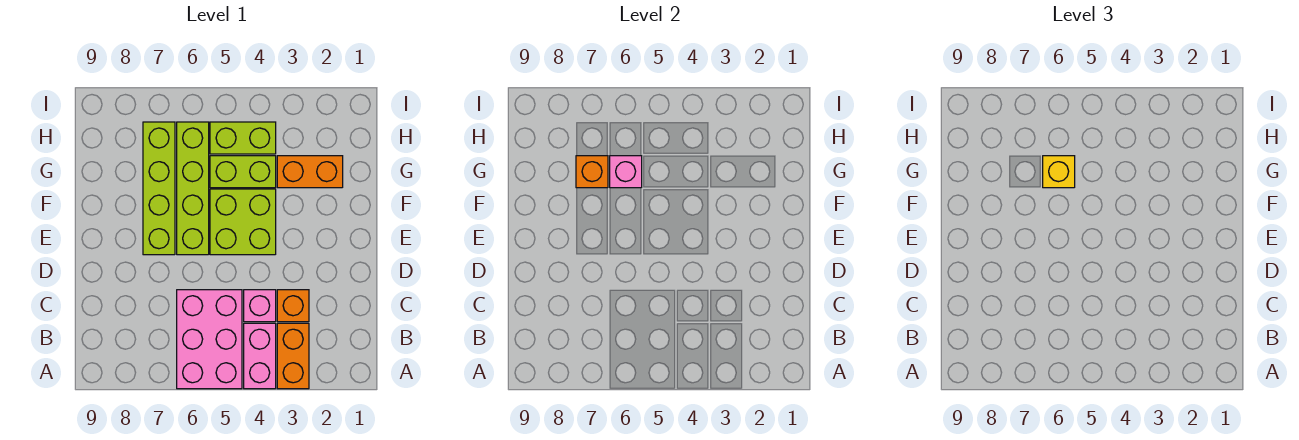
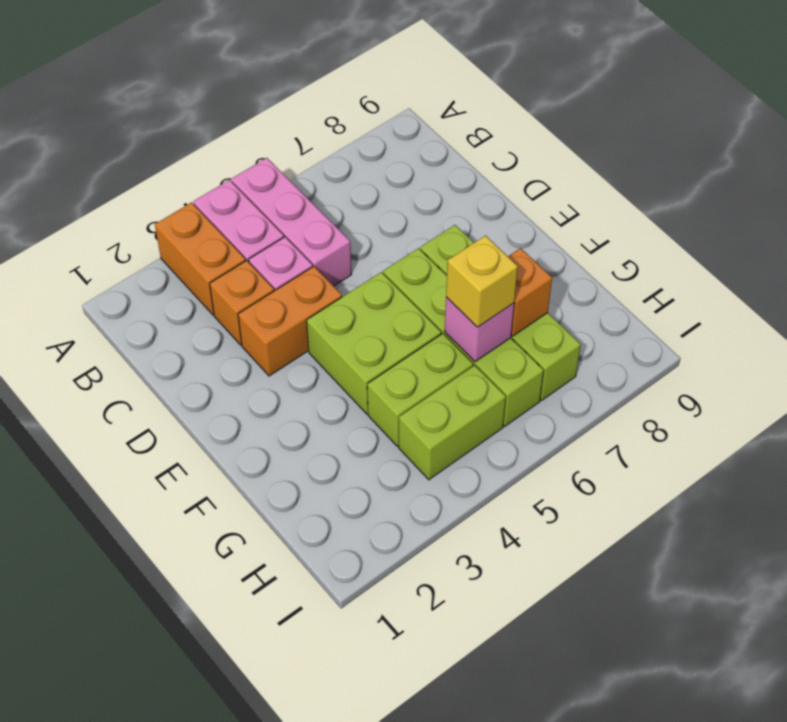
pink brick A5:C6 level 1 -> pink brick A5:C5 level 1
orange brick G2:G3 level 1 -> orange brick D3:D4 level 1

